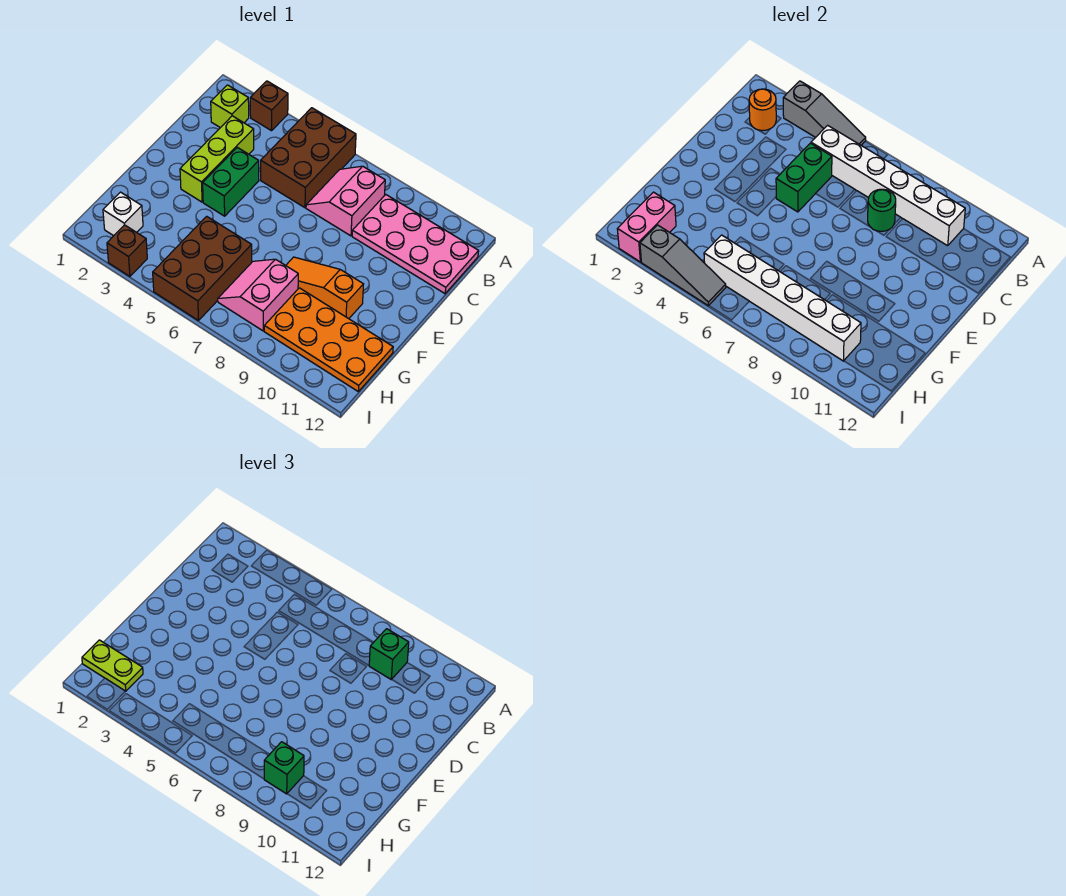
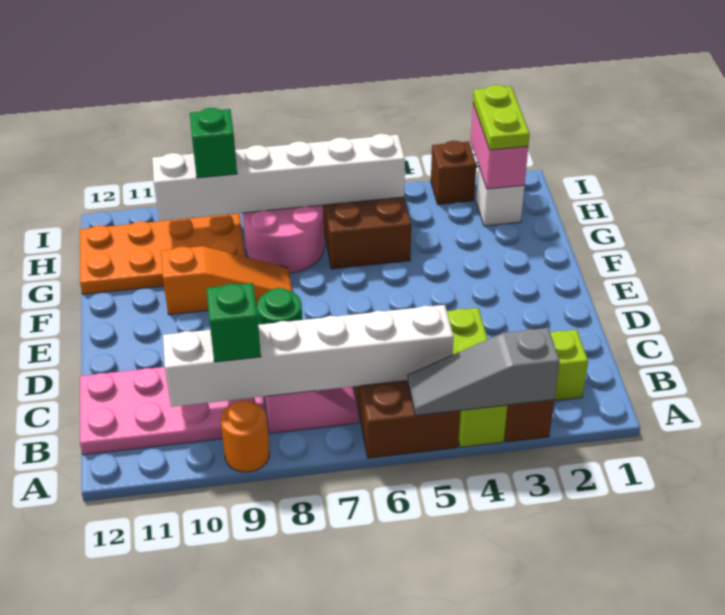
orange round brick B2 level 2 -> orange round brick A9 level 1
lime brick C3:E3 level 1 -> lime brick A4:C4 level 1
green brick C5:D5 level 2 -> none
green brick D4:E4 level 1 -> none
pink slope G7:H8 level 1 top 8 -> pink round brick G7:H8 level 1
lime plate H1:H2 level 3 -> lime plate H2:I2 level 3
grey slope I3:I5 level 2 top 3 -> none

